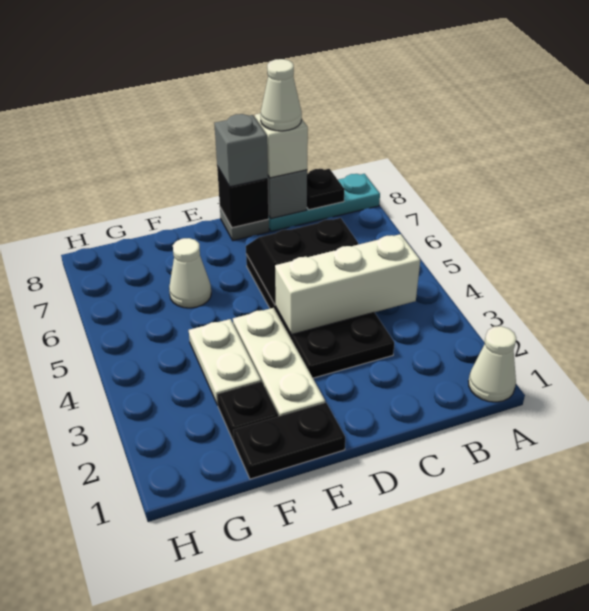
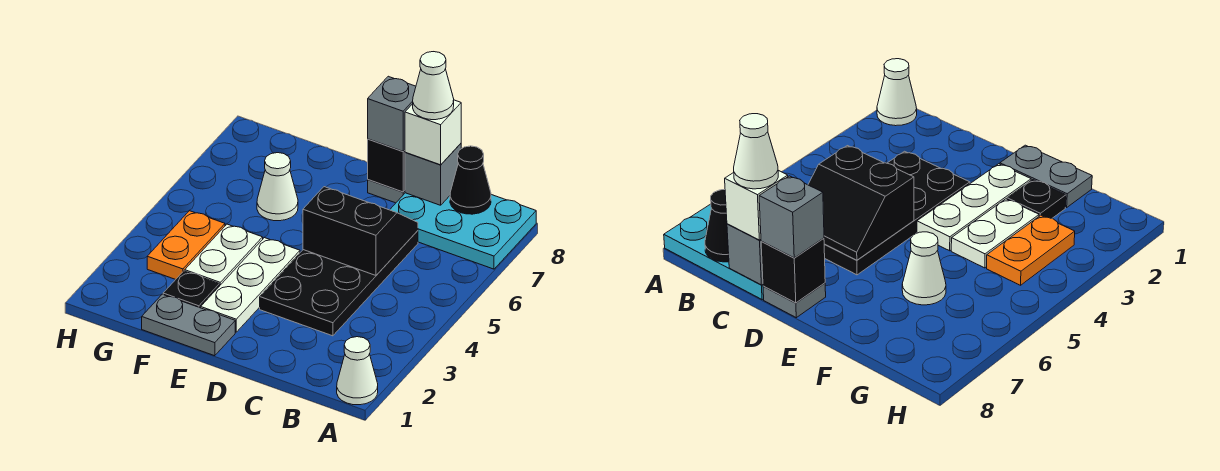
cyan plate A8:C8 level 1 -> cyan plate A7:C8 level 1
white brick B4:D4 level 2 -> none
black plate B8 level 2 -> black cone B8 level 2
black plate E1:F1 level 1 -> grey plate E1:F1 level 1
none -> orange plate G3:G4 level 1

